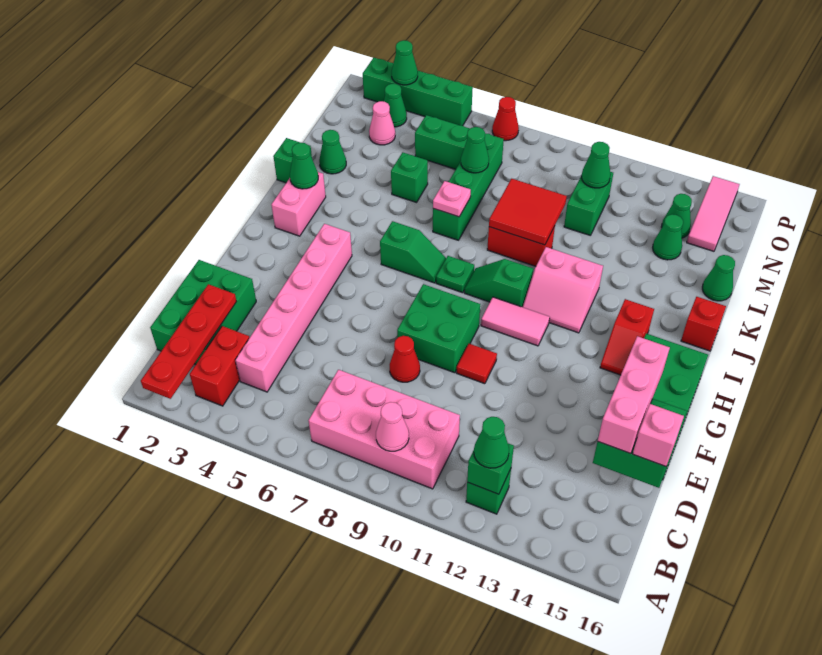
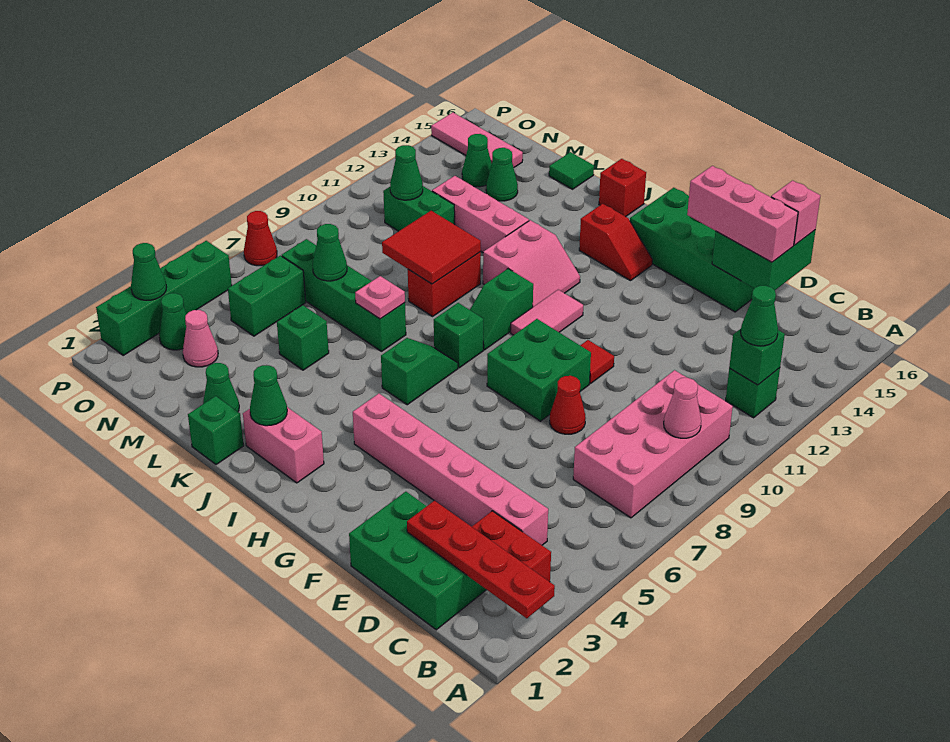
green plate I8 level 1 -> green brick I8 level 1
none -> pink brick K12:M12 level 1
green cone L16 level 1 -> green tile L16 level 1

